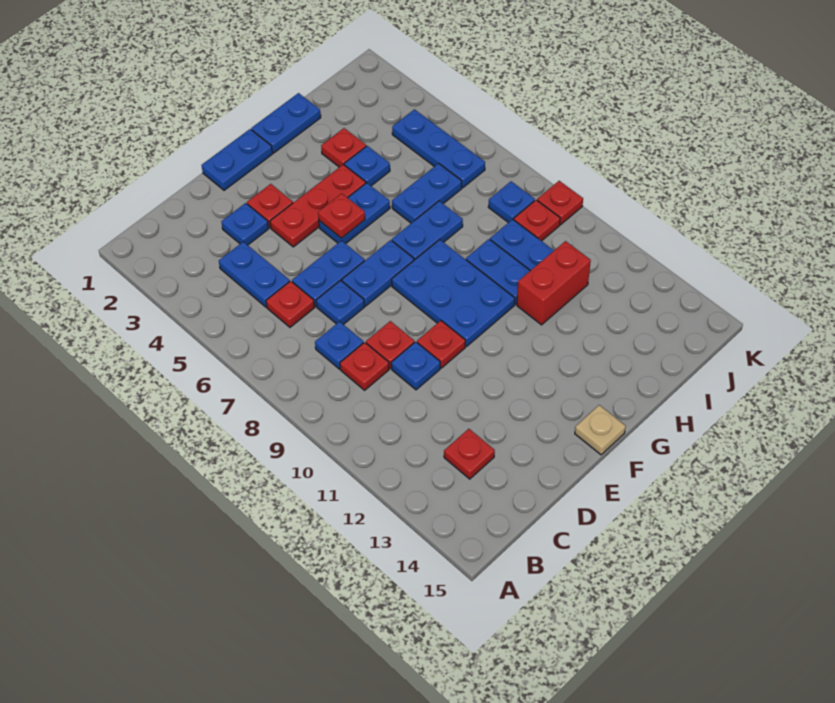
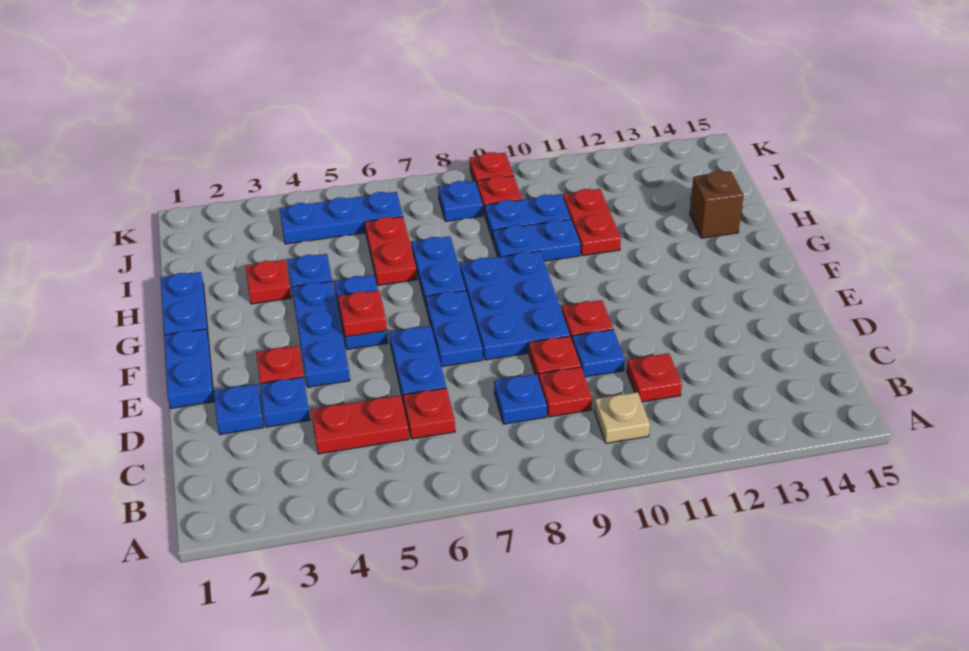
blue plate C4:C5 level 1 -> red plate C4:C5 level 1
red plate C13 level 1 -> red plate C11 level 1
blue plate D7 level 1 -> blue plate D2 level 1
red plate E4:G4 level 1 -> blue plate E4:G4 level 1
blue plate F8:G10 level 1 -> blue plate E8:G9 level 1
tan plate F15 level 1 -> tan plate B10 level 1
blue plate H6:I6 level 1 -> red plate H6:I6 level 1
red brick H11:I11 level 1 -> red plate H11:I11 level 1
none -> brown brick H14 level 1

